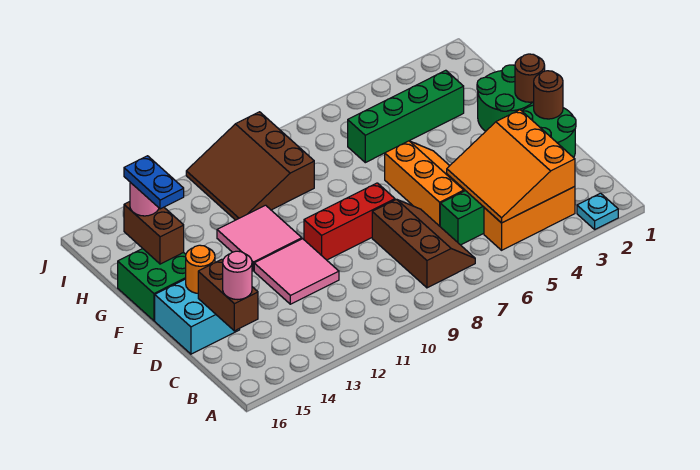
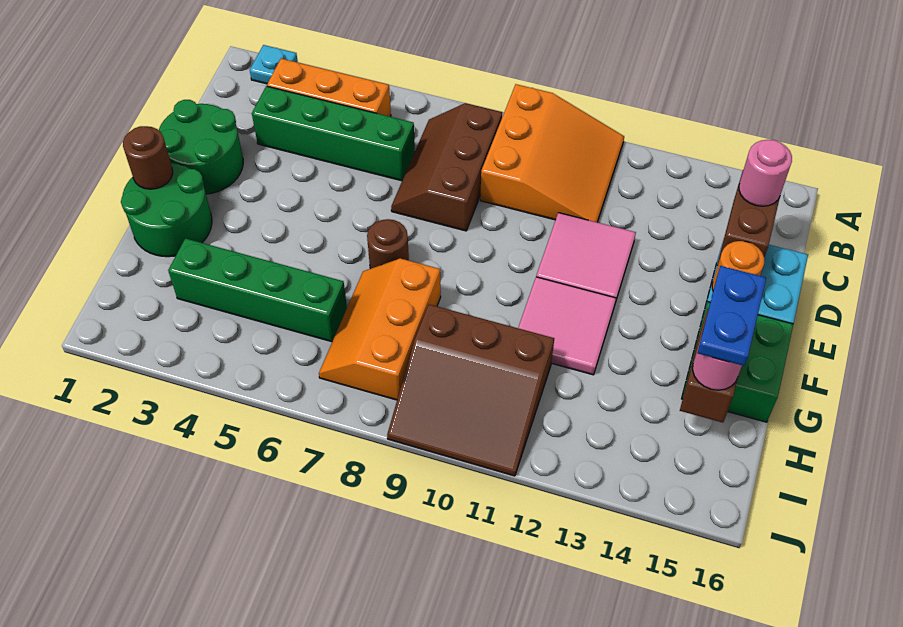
orange slope B3:D5 level 2 top 3 -> orange slope A9:C11 level 1 top 9
orange slope D5:F6 level 1 top 6 -> orange slope G7:I8 level 1 top 8
brown round brick E1 level 2 -> brown round brick F7 level 1
red brick E8:E10 level 1 -> none
brown slope H9:J11 level 1 top 9 -> brown slope H9:J11 level 1 top H

